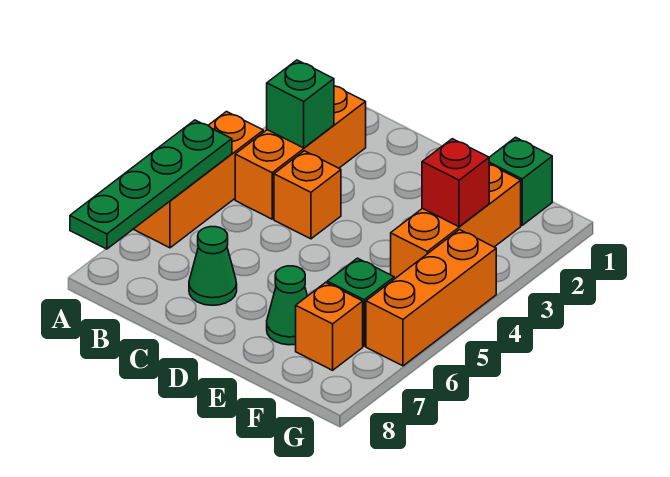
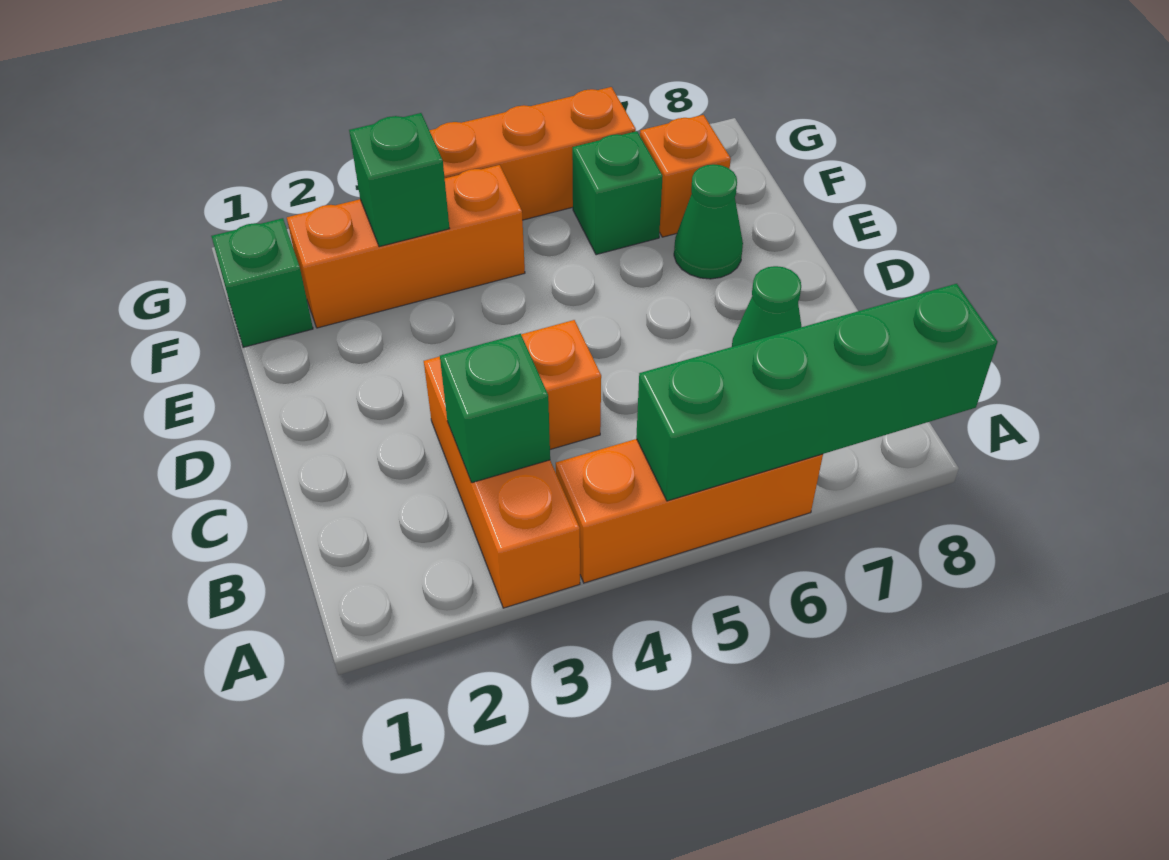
green plate A5:A8 level 2 -> green brick A5:A8 level 2
orange brick B2:B4 level 1 -> orange brick A3:C3 level 1
red brick F3 level 2 -> green brick F3 level 2

